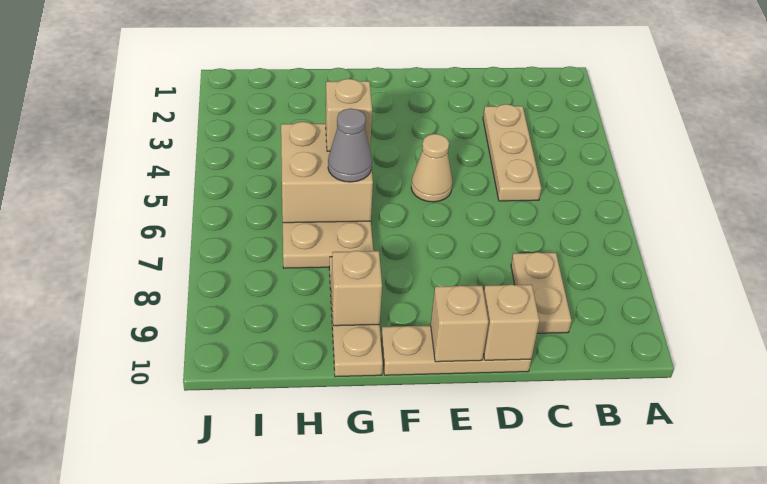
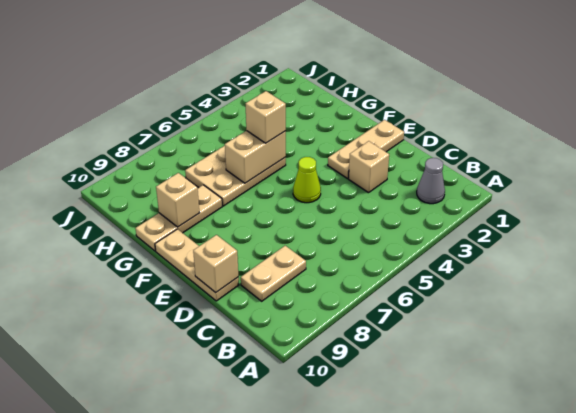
tan plate C3:C5 level 1 -> tan plate E1:E3 level 1
tan cone E5 level 1 -> lime cone E5 level 1
tan brick E10 level 2 -> tan brick D3 level 1
tan brick G5:H6 level 2 -> tan brick G5:G6 level 2
grey cone G6 level 3 -> grey cone B2 level 1

